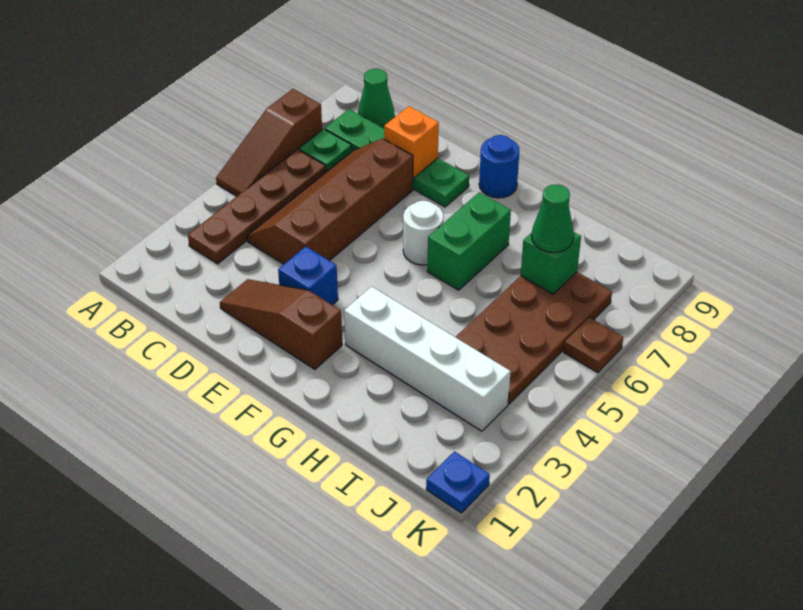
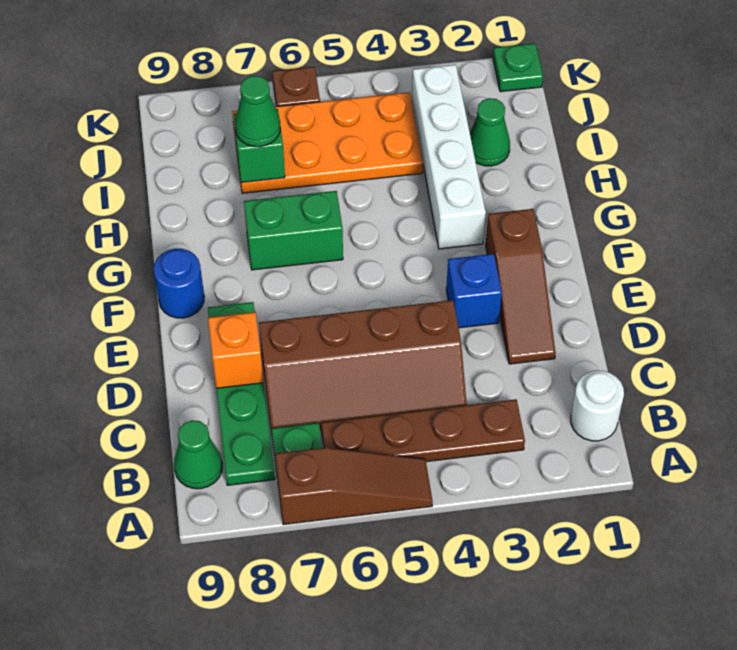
white round brick F6 level 1 -> white round brick B1 level 1
none -> green cone I2 level 1
brown plate I4:J7 level 1 -> orange plate I4:J7 level 1
blue plate K1 level 1 -> green plate K1 level 1

